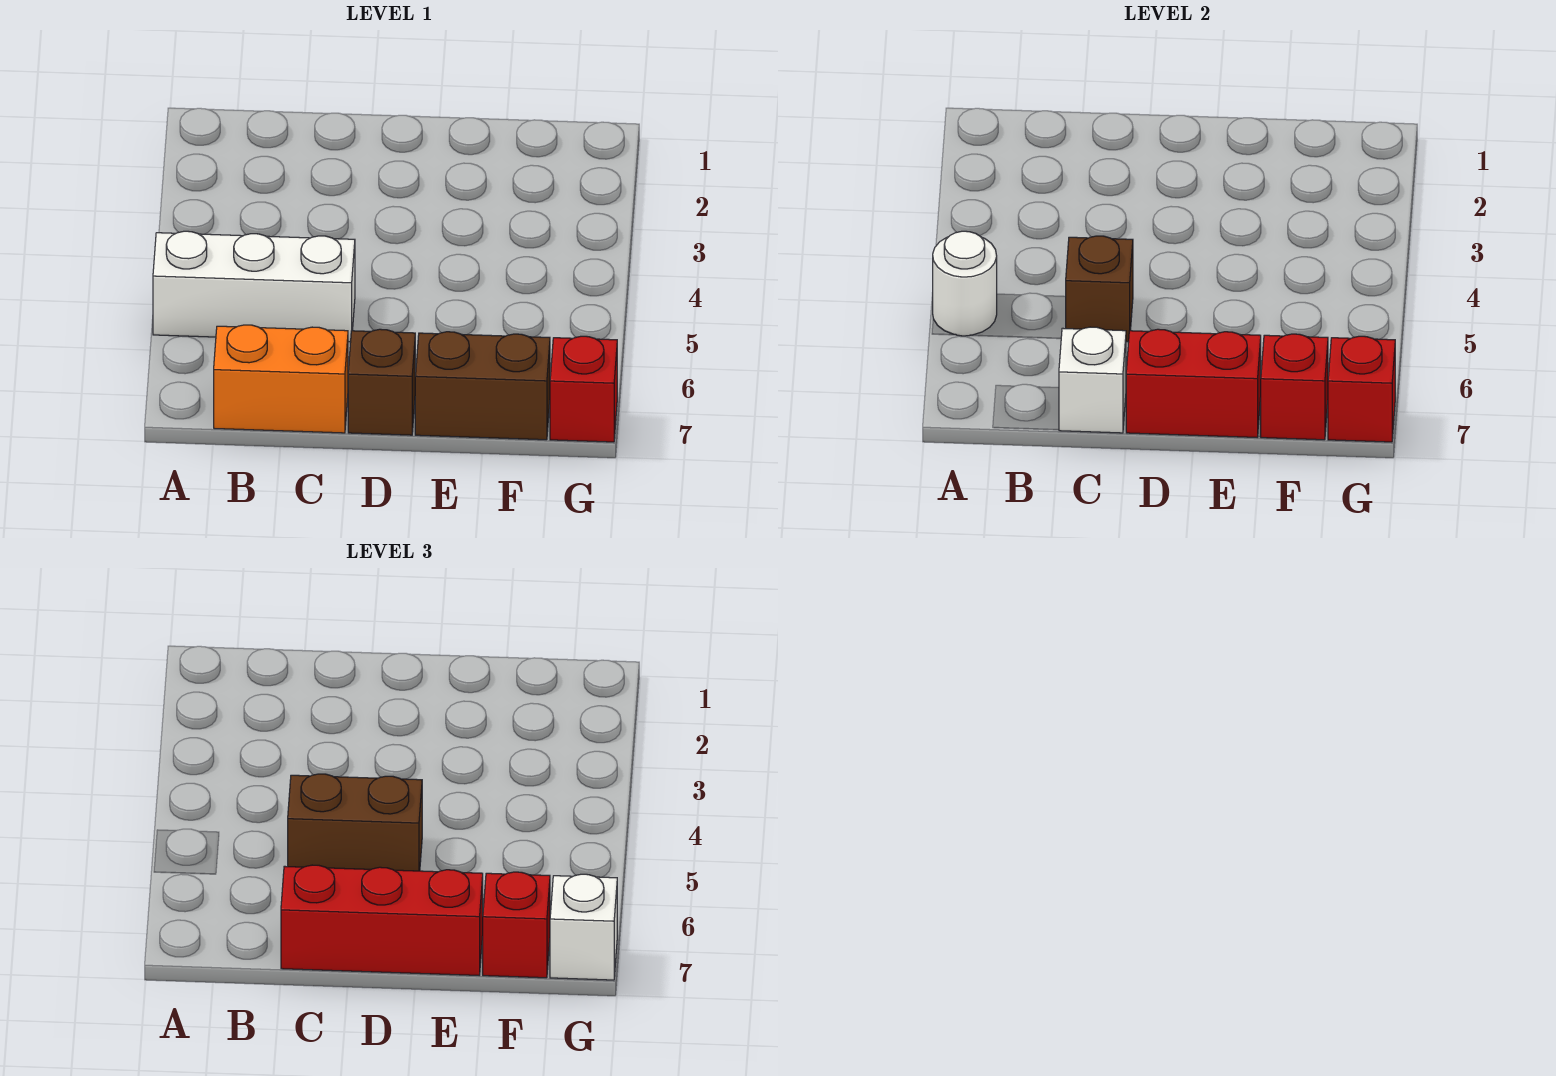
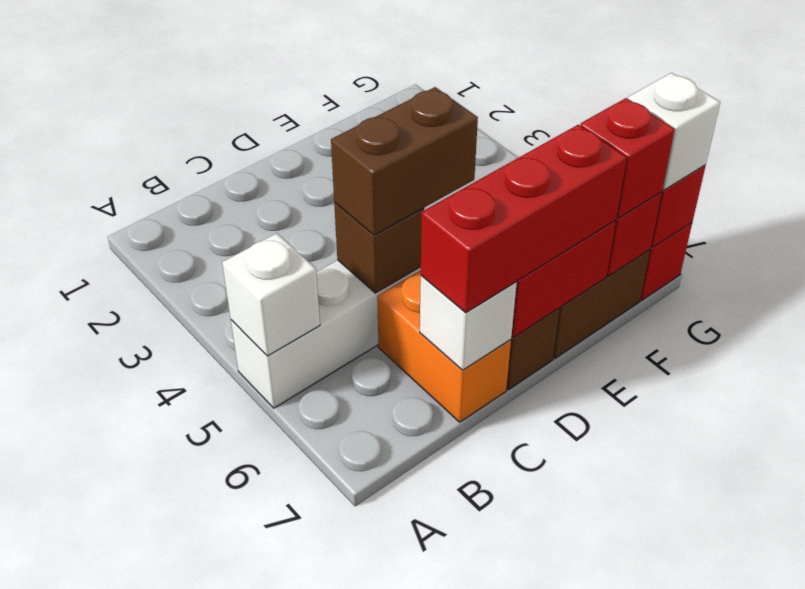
white round brick A5 level 2 -> white brick A5 level 2
orange brick B7:C7 level 1 -> orange brick C6:C7 level 1

